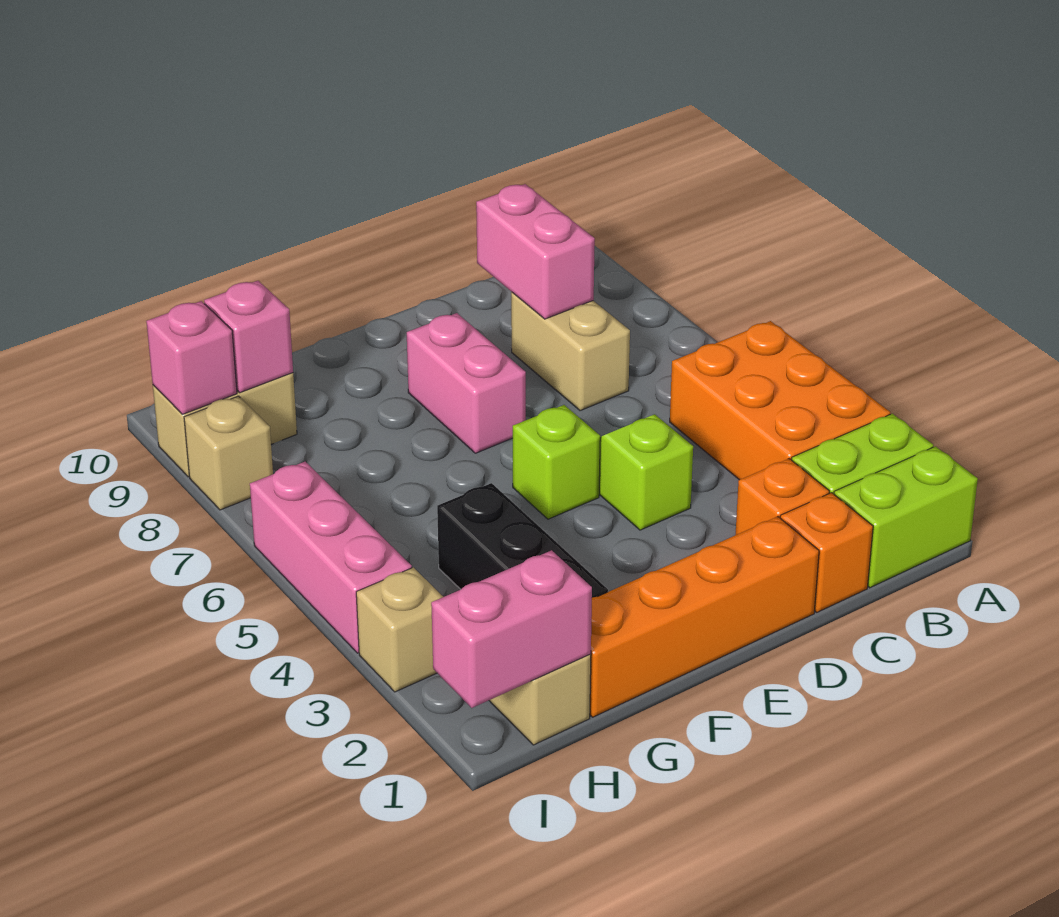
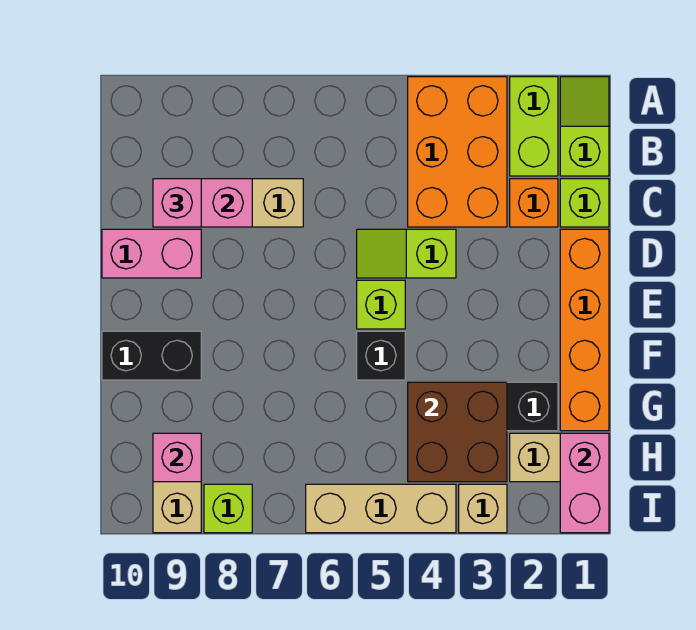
lime brick A1:B1 level 1 -> lime slope A1:B1 level 1 top B
orange brick A3:B5 level 1 -> orange brick A3:C4 level 1
orange brick C1 level 1 -> lime brick C1 level 1
pink brick E7:E8 level 1 -> pink brick D9:D10 level 1
none -> black brick F5 level 1
none -> black brick F9:F10 level 1
none -> brown brick G3:H4 level 2
pink brick I4:I6 level 1 -> tan brick I4:I6 level 1
tan brick I8 level 1 -> lime brick I8 level 1
pink brick I9 level 2 -> pink brick C9 level 3

